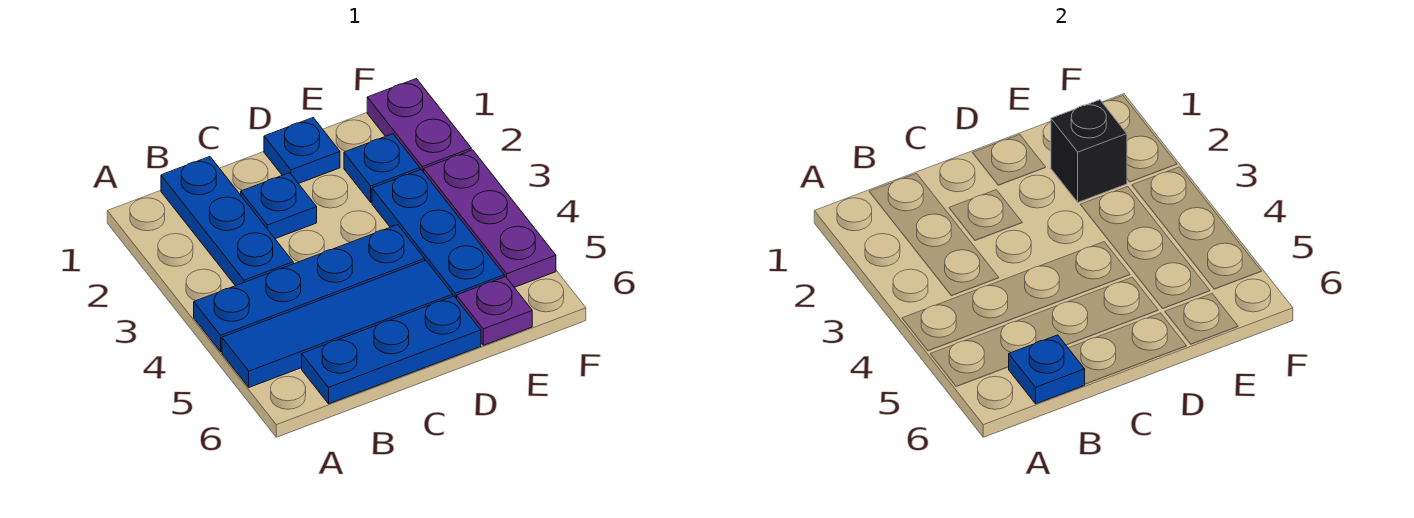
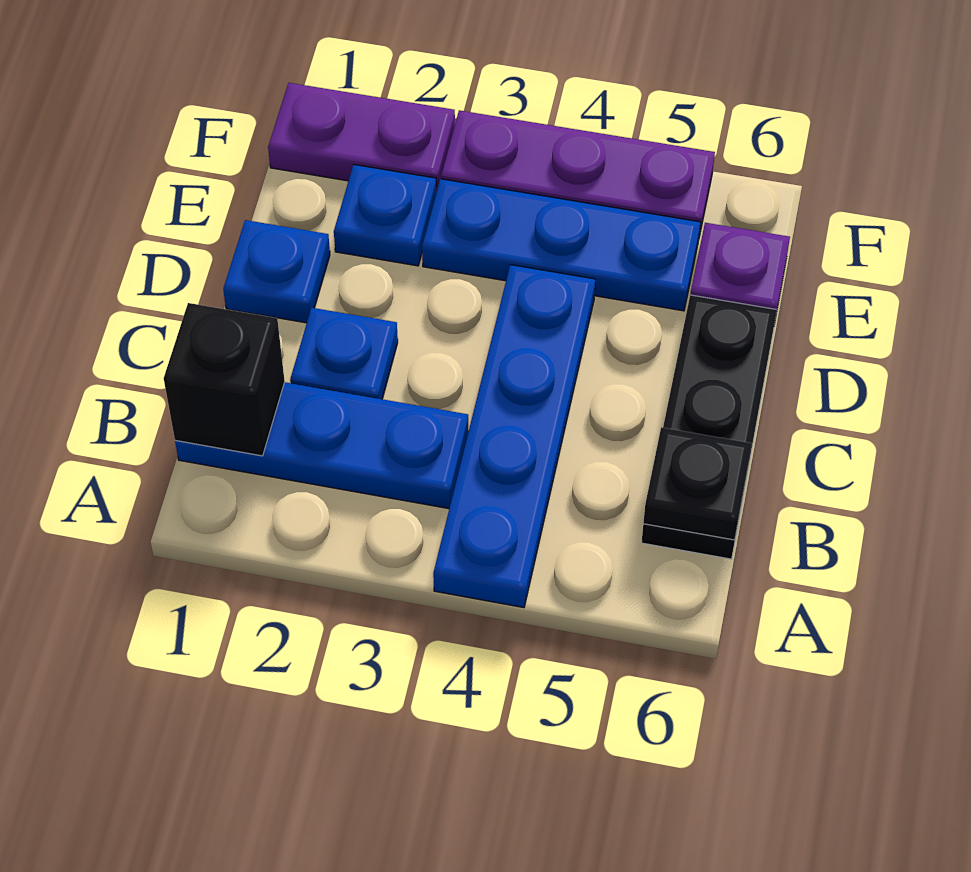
blue tile A5:D5 level 1 -> none
blue plate B6:D6 level 1 -> black plate B6:D6 level 1
blue plate B6 level 2 -> black plate B6 level 2
black brick E2 level 2 -> black brick B1 level 2

